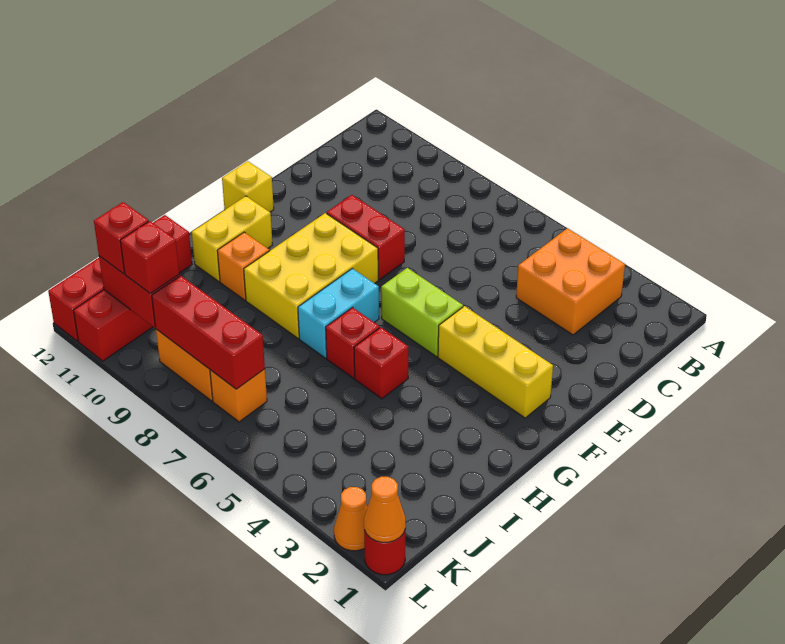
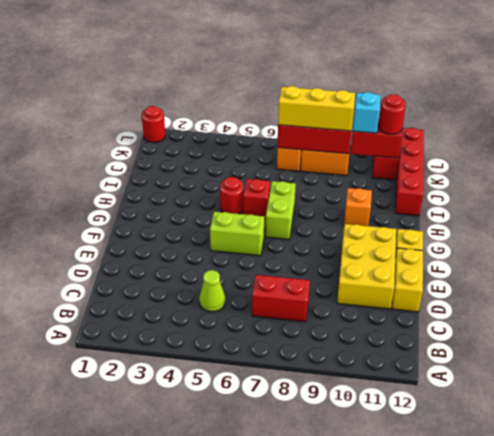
orange brick B3:C4 level 1 -> none
none -> lime cone C5 level 1
red brick E8:E9 level 1 -> red brick C7:C8 level 1
yellow brick F2:F4 level 1 -> yellow brick K7:K9 level 3
yellow brick F8:H9 level 1 -> yellow brick D10:F11 level 1
cyan brick G7:H7 level 1 -> lime brick G7:H7 level 1
yellow brick G11:H11 level 1 -> yellow brick D12:E12 level 1
red brick H5 level 1 -> red round brick H5 level 1
red brick K10 level 3 -> cyan brick K10 level 3
red brick K11 level 3 -> red round brick K11 level 3
orange cone L1 level 2 -> none
orange cone L2 level 1 -> none

